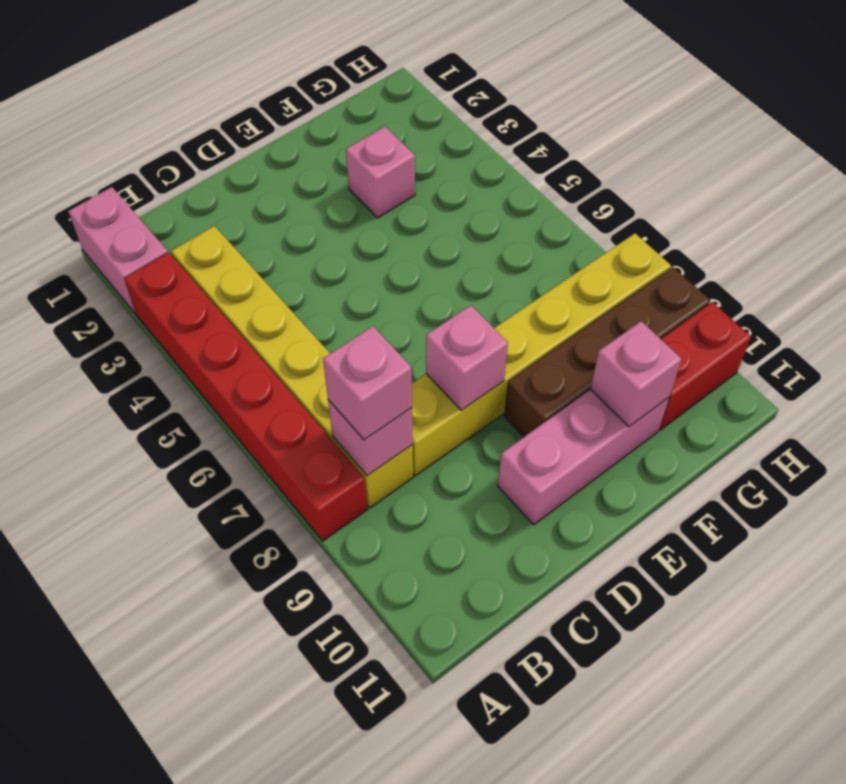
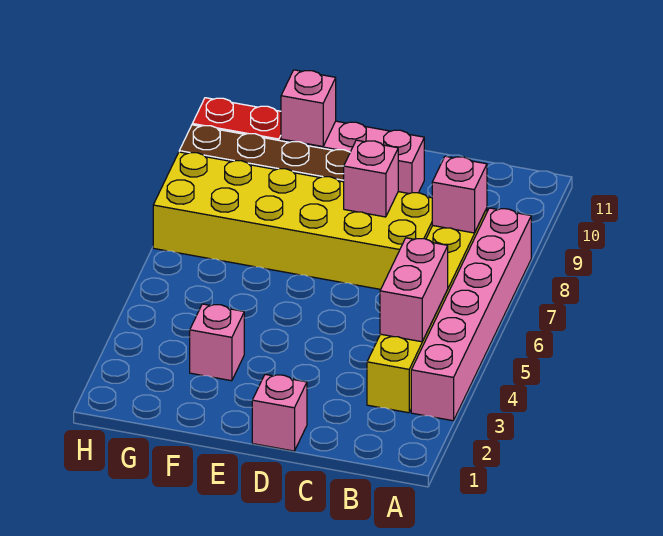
pink brick A1:A2 level 1 -> pink brick B4:B5 level 2
red brick A3:A8 level 1 -> pink brick A3:A8 level 1
pink brick B8 level 3 -> pink brick D1 level 1
yellow brick C8:H8 level 1 -> yellow brick C7:H8 level 1

